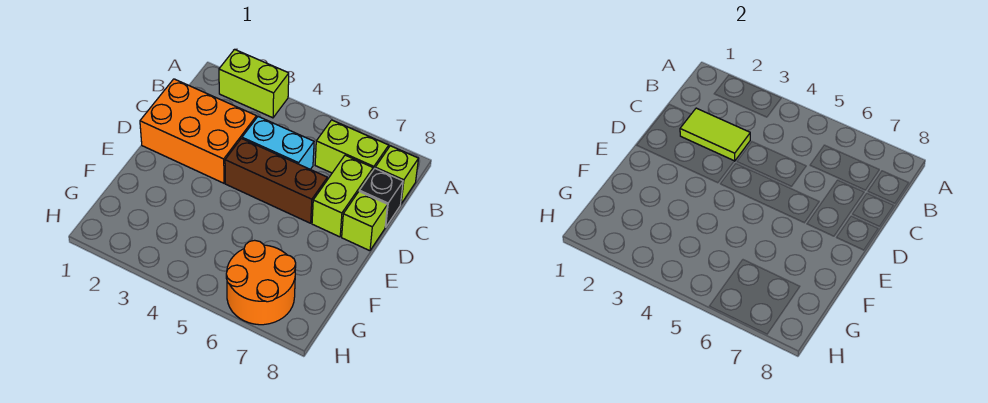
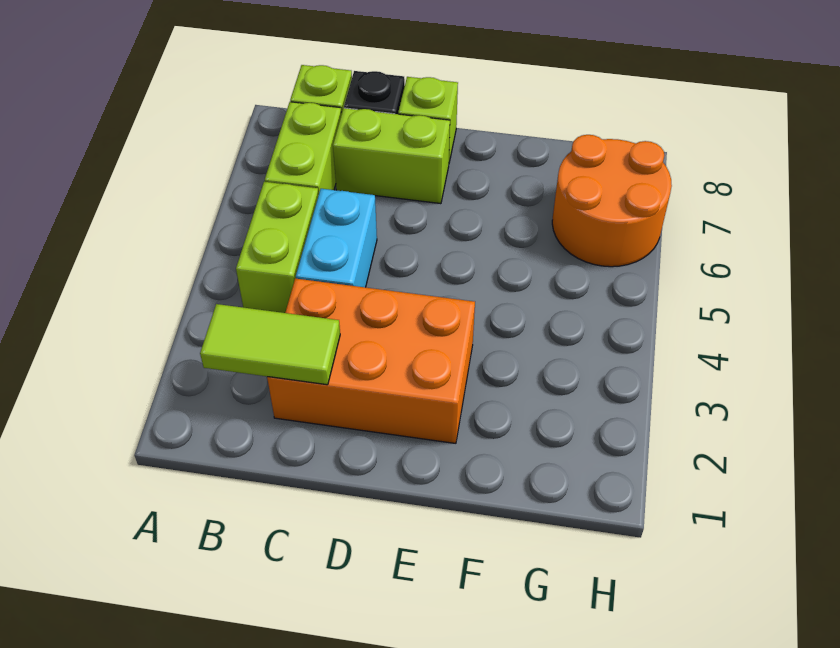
lime brick A2:A3 level 1 -> lime brick B4:B5 level 1
orange brick C1:D3 level 1 -> orange brick C2:E3 level 1
lime tile C2:C3 level 2 -> lime tile B2:C2 level 2
brown brick D4:D6 level 1 -> none

